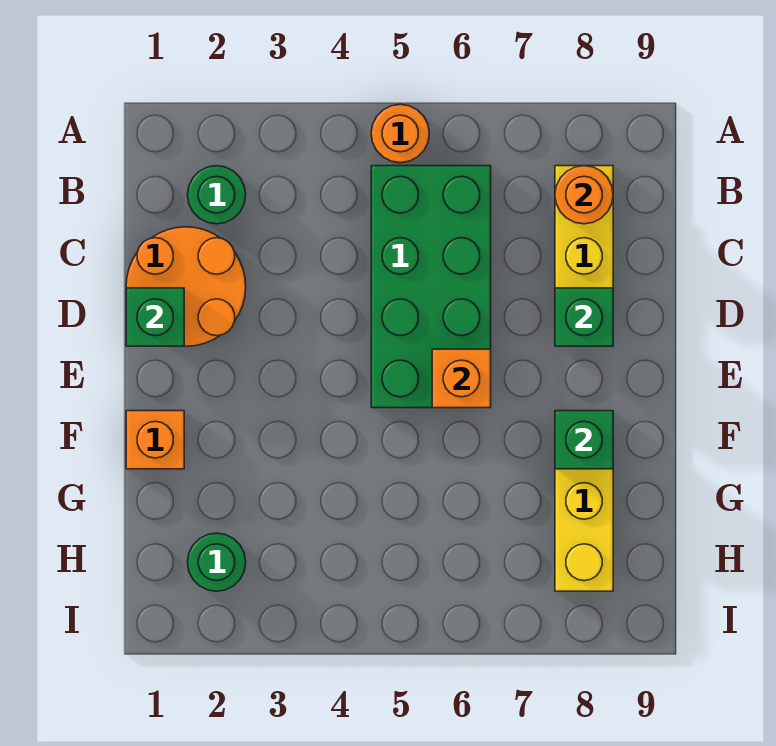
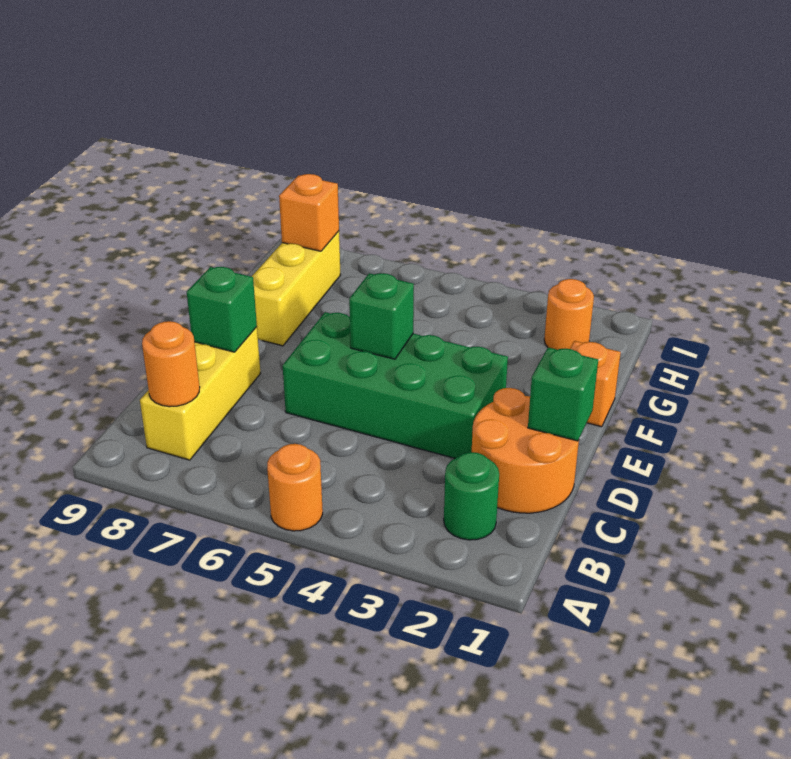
green brick B5:E6 level 1 -> green brick D3:E6 level 1
orange brick E6 level 2 -> orange brick H8 level 2
green brick F8 level 2 -> green brick E5 level 2
green round brick H2 level 1 -> orange round brick H2 level 1

